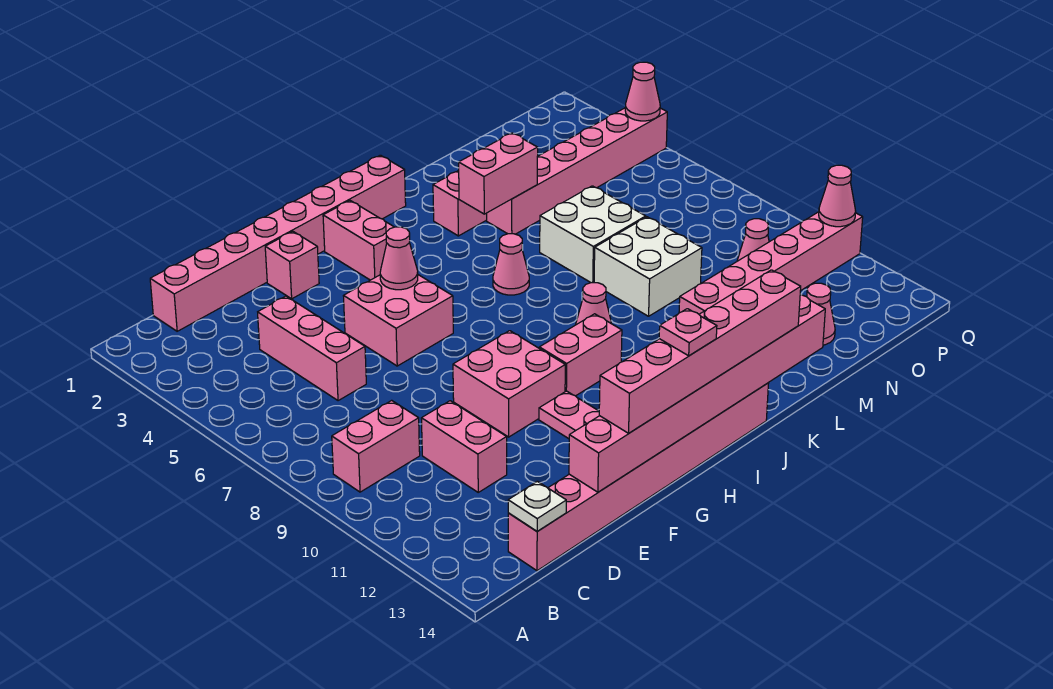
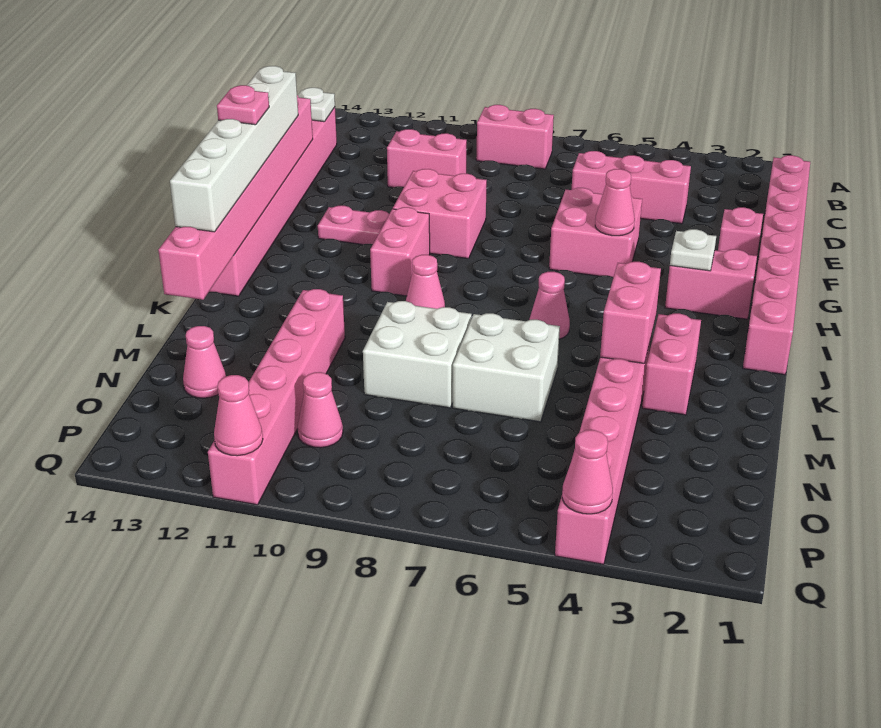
pink brick B9:C9 level 1 -> pink brick B8:B9 level 1
pink brick F14:K14 level 3 -> white brick F14:K14 level 3
none -> white plate H3 level 2

